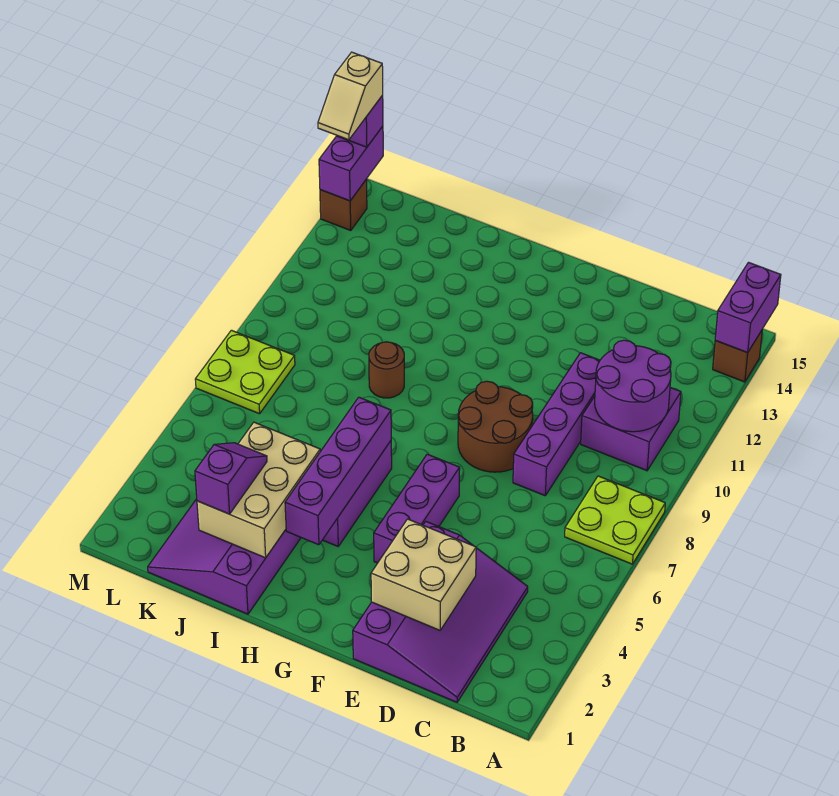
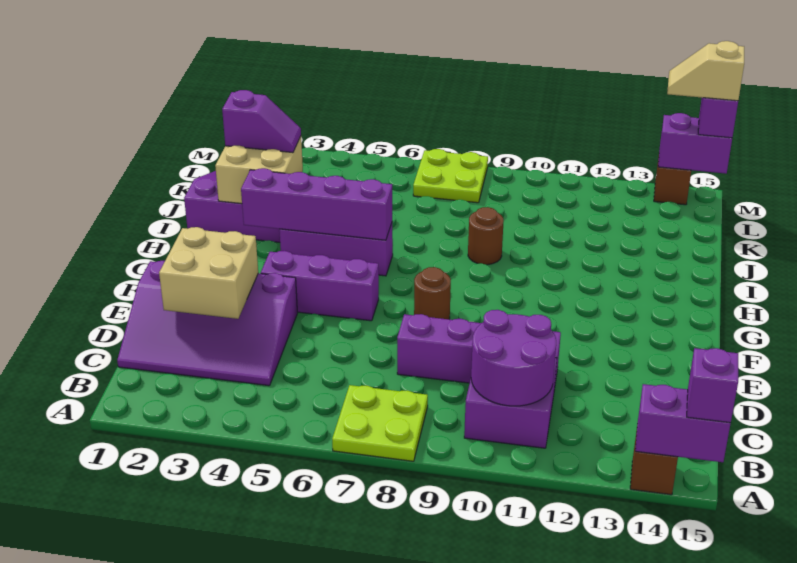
none -> purple brick A15 level 3
brown round brick E8:F9 level 1 -> brown round brick F8 level 1
tan brick I2:J4 level 2 -> tan brick I2:J3 level 2

